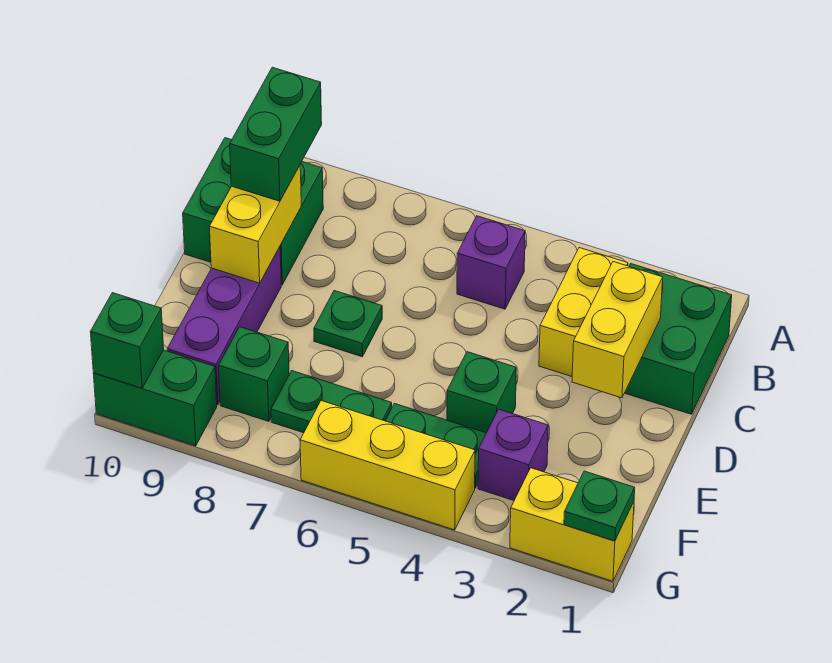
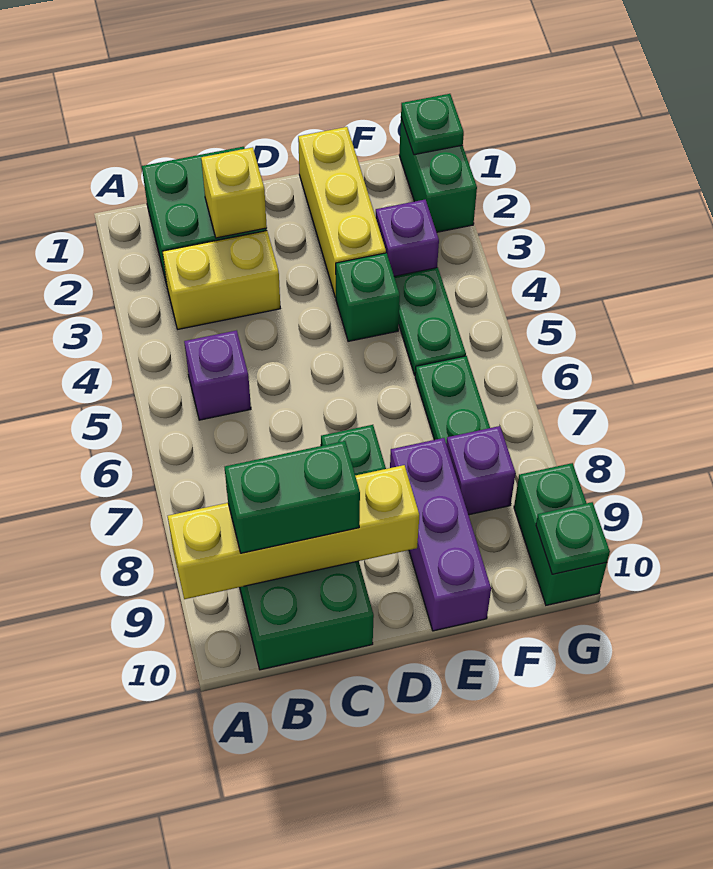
yellow brick C2:D2 level 2 -> yellow brick C2 level 2
yellow brick C9:D9 level 2 -> yellow brick A9:D9 level 2
purple brick D9:F9 level 1 -> purple brick E8:E10 level 1
green brick F8 level 1 -> purple brick F8 level 1
yellow brick G1:G2 level 1 -> green brick G1:G2 level 1
yellow brick G4:G6 level 1 -> yellow brick E1:E3 level 1
green brick G10 level 2 -> green plate G10 level 2

